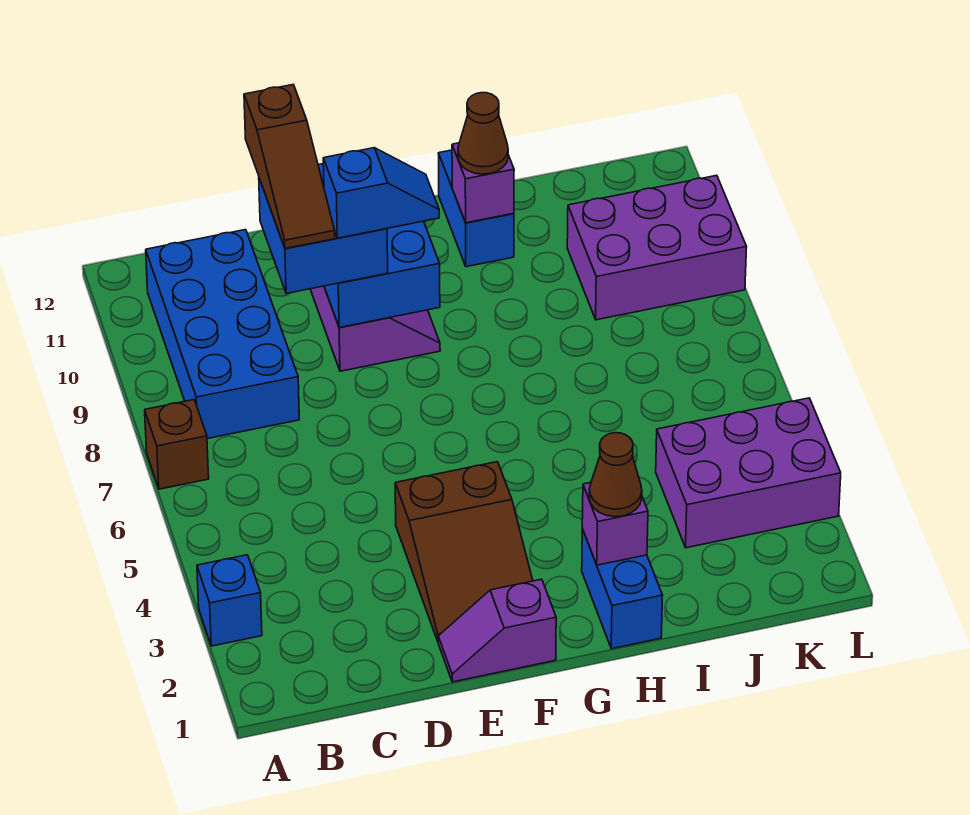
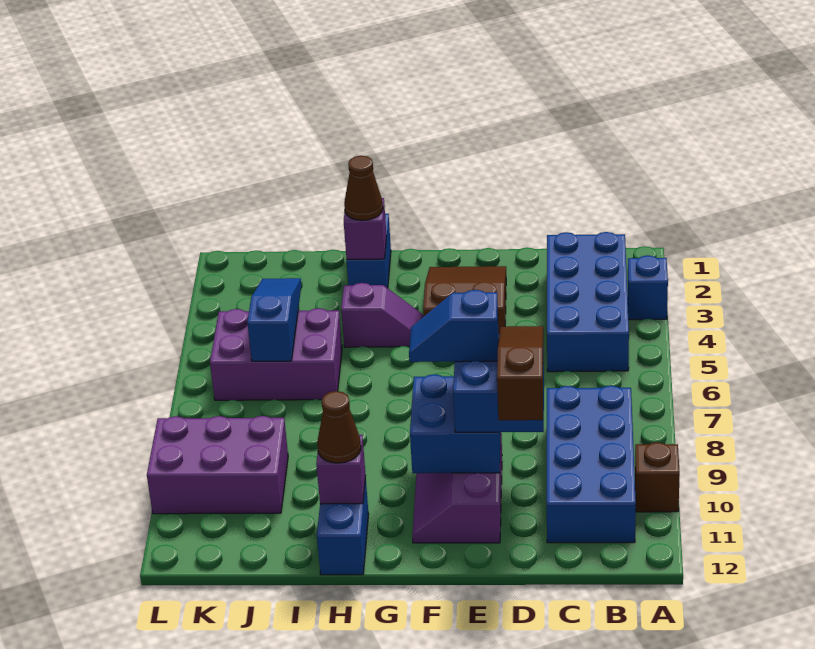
brown brick A7 level 1 -> brown brick A10 level 1
none -> blue brick B2:C5 level 1
purple slope E1:F1 level 1 top F -> purple slope G4:H4 level 1 top H
purple brick J3:L4 level 1 -> purple brick I5:K6 level 1
none -> blue slope J4:J6 level 2 top 6

